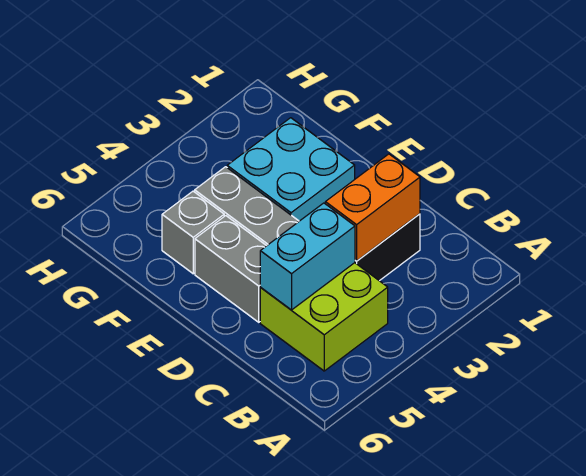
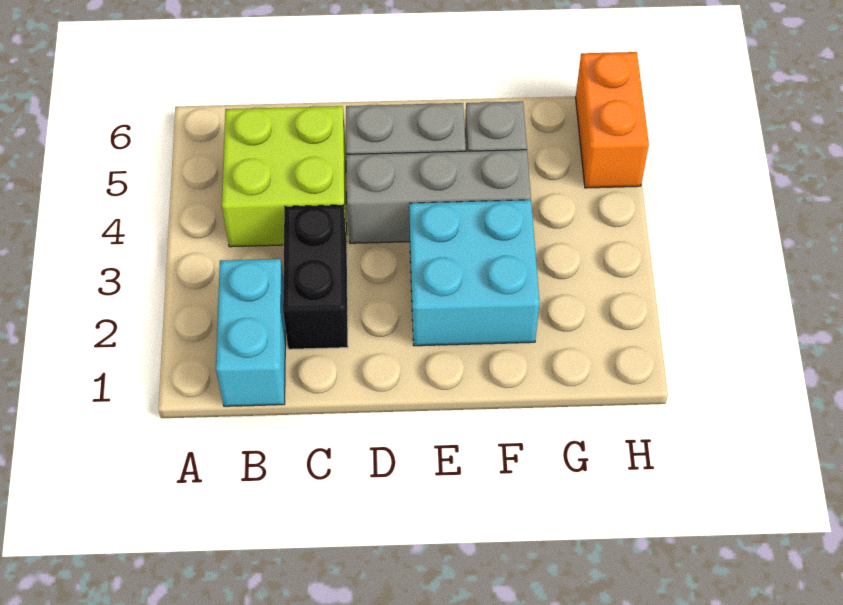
orange brick C2:C3 level 2 -> orange brick H5:H6 level 1
cyan brick C4:C5 level 2 -> cyan brick B1:B2 level 1

